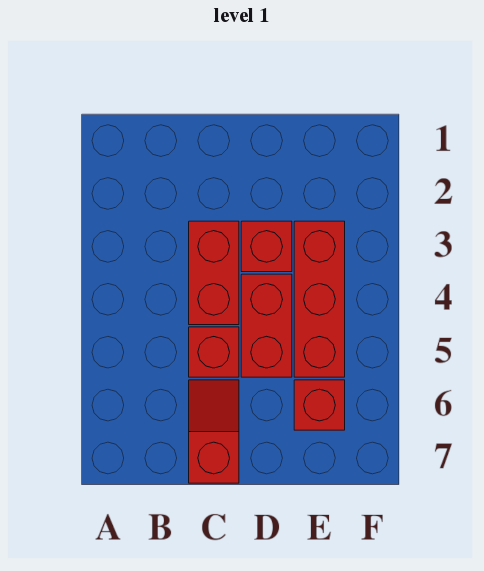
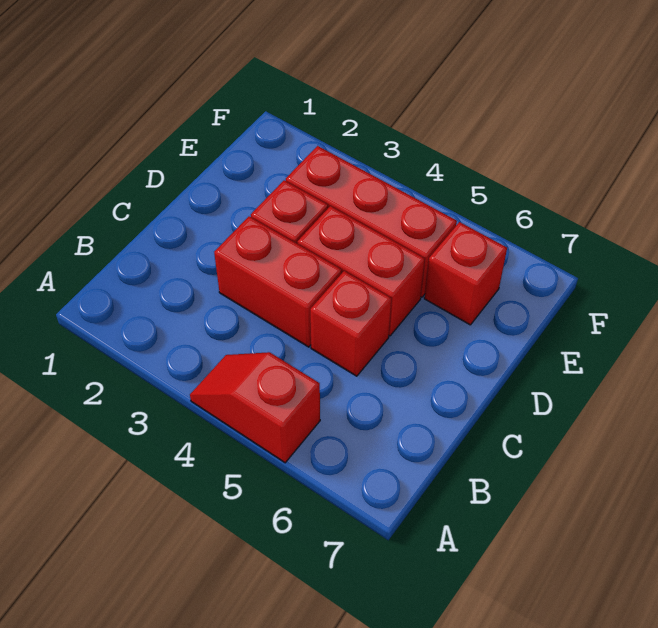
red slope C6:C7 level 1 top 7 -> red slope A4:A5 level 1 top 5

